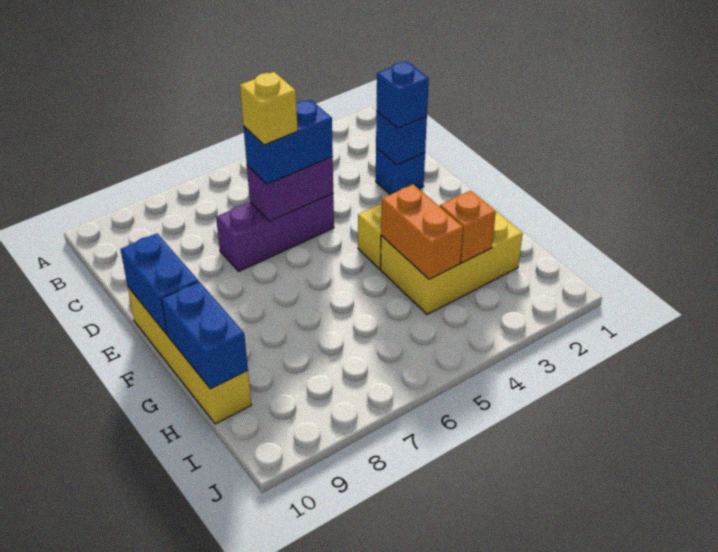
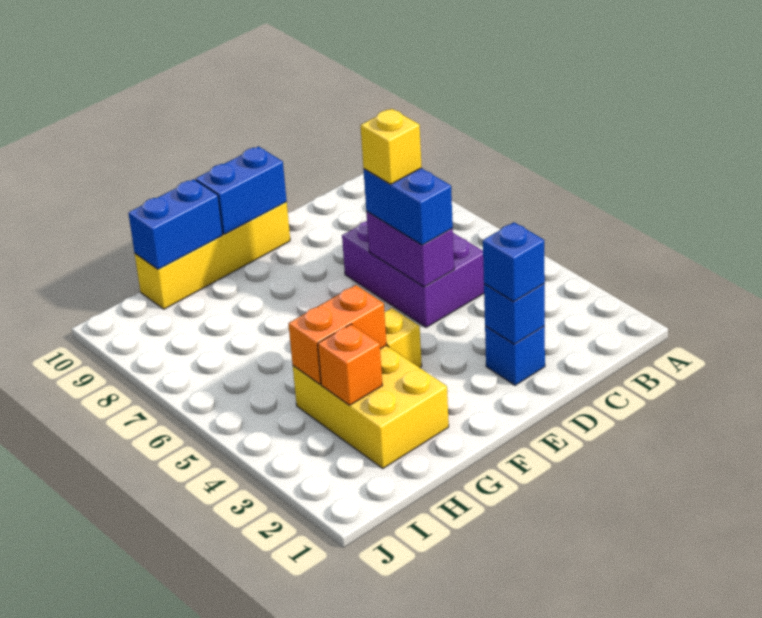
purple brick D5:D7 level 1 -> purple brick C5:D7 level 1

